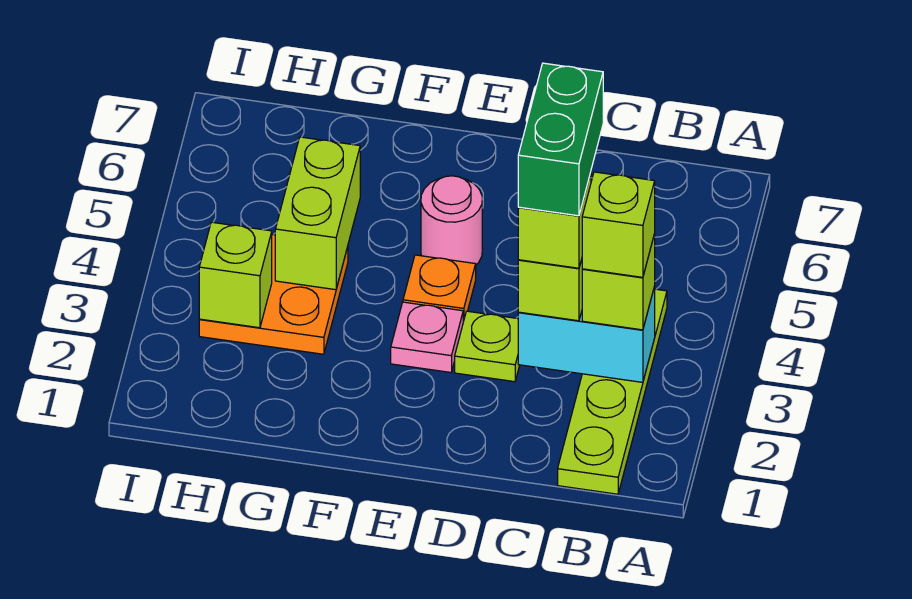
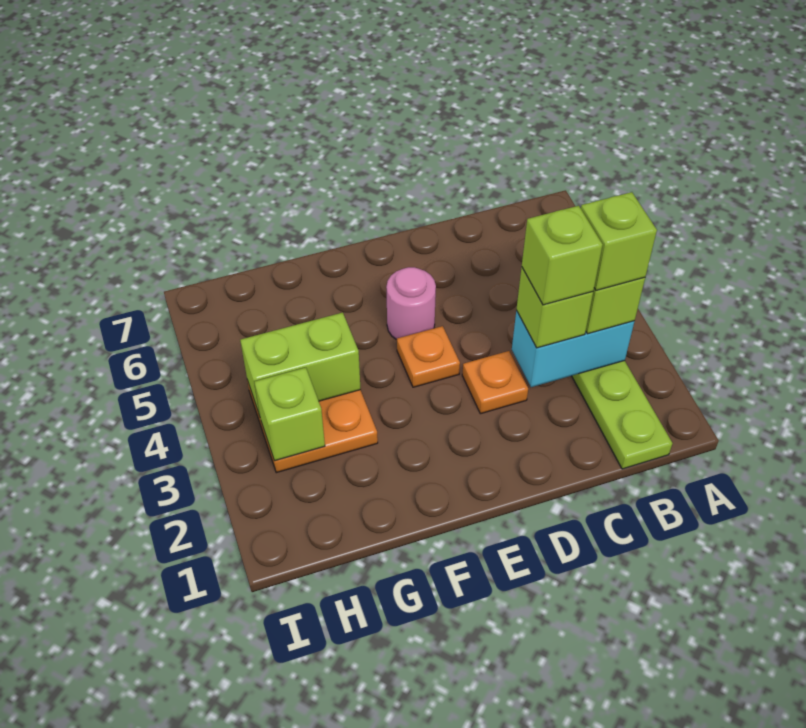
green brick C3:C4 level 5 -> none
lime plate D3 level 1 -> orange plate D3 level 1
pink plate E3 level 1 -> none
lime brick G4:G5 level 2 -> lime brick G4:H4 level 2

